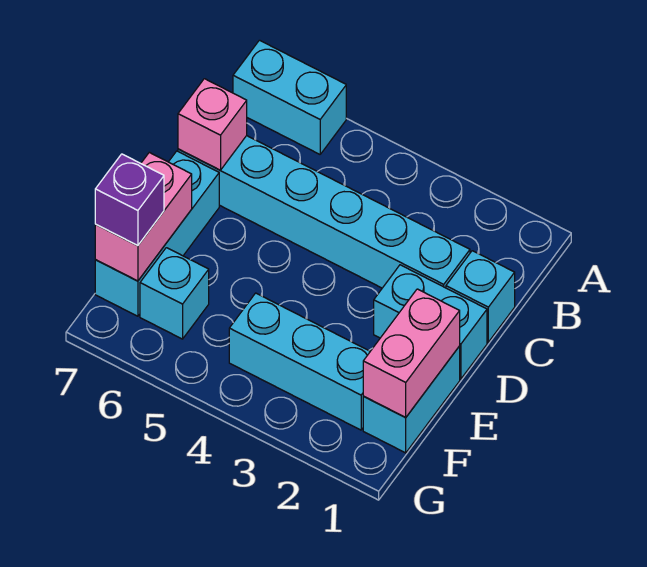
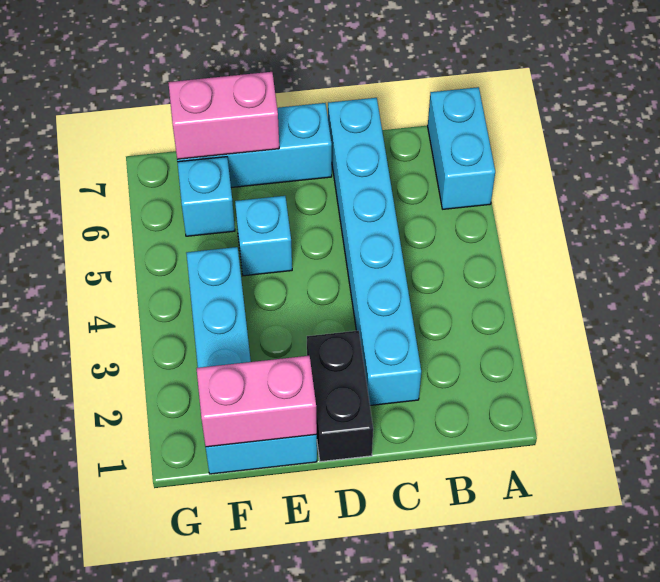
cyan brick C1 level 1 -> cyan brick E5 level 1
pink brick C7 level 2 -> none
cyan brick D1:D2 level 1 -> black brick D1:D2 level 1
purple brick F7 level 3 -> none

